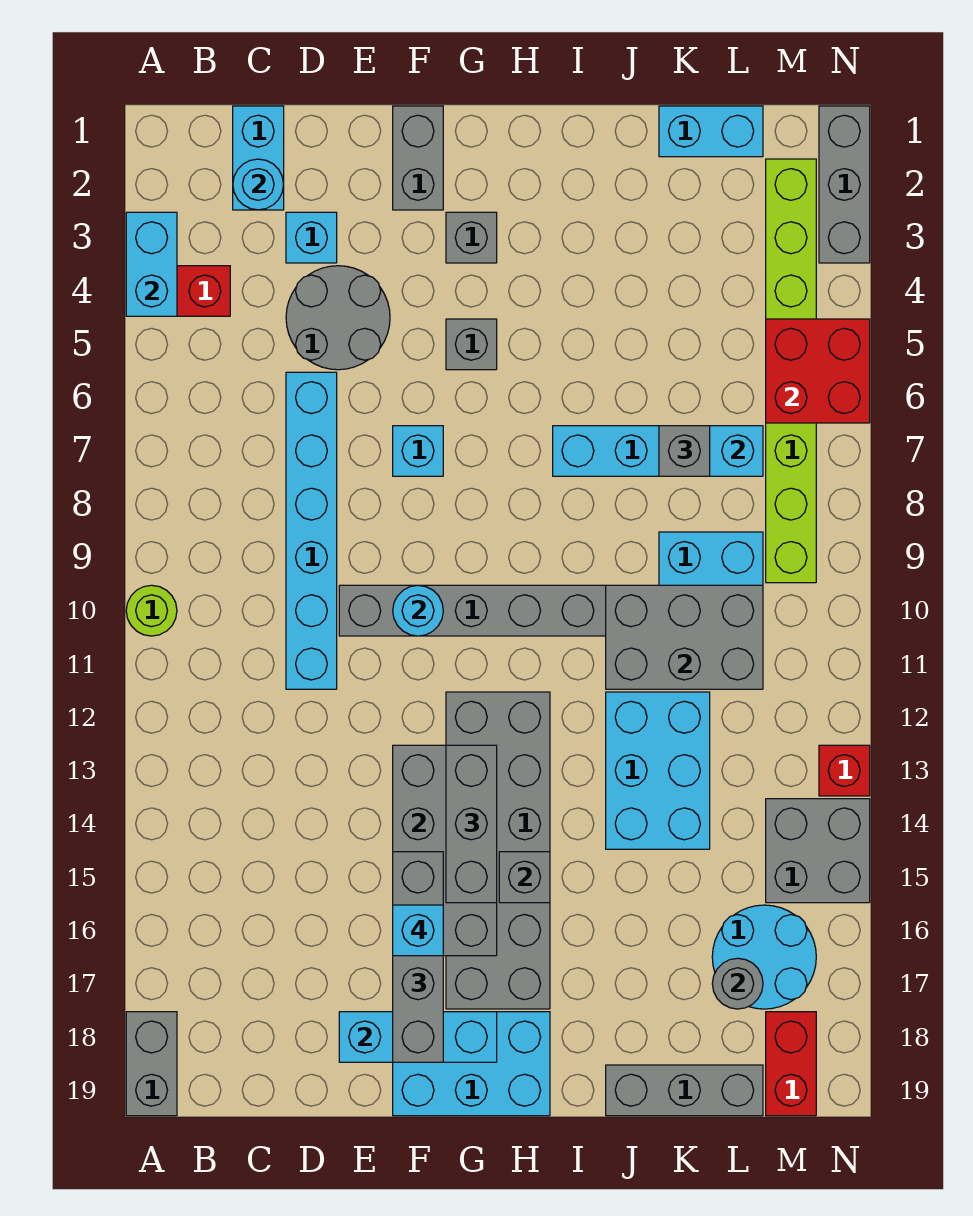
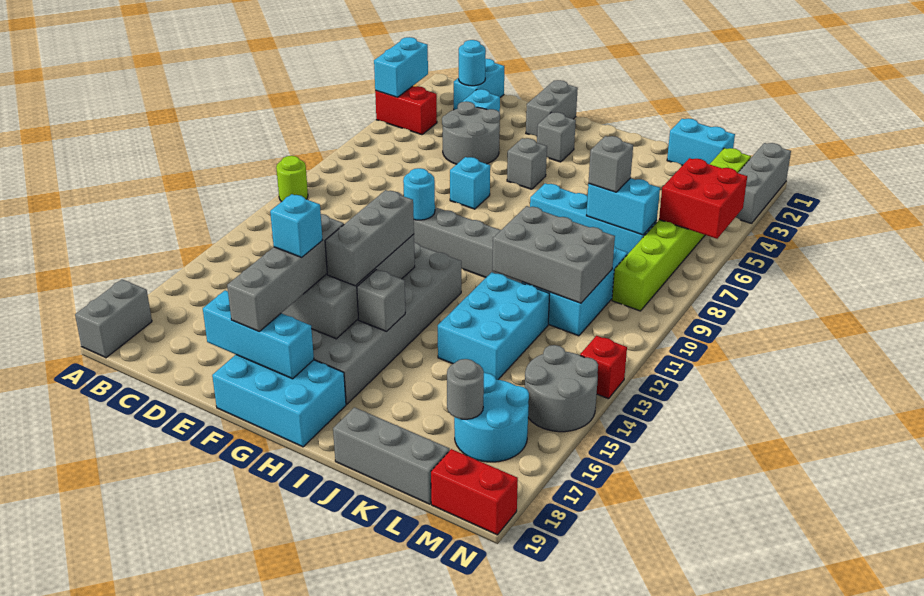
cyan brick D6:D11 level 1 -> none
grey brick M14:N15 level 1 -> grey round brick M14:N15 level 1
red brick M18:M19 level 1 -> red brick M19:N19 level 1

